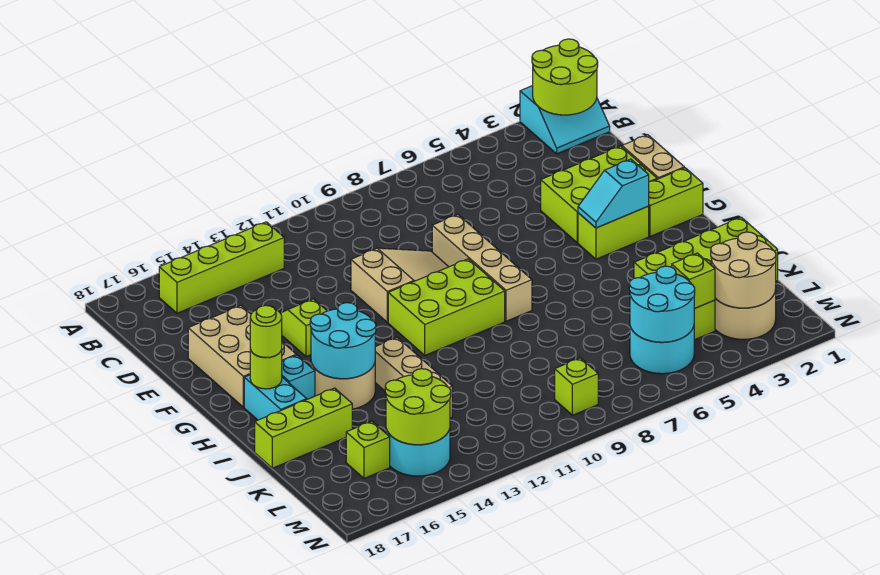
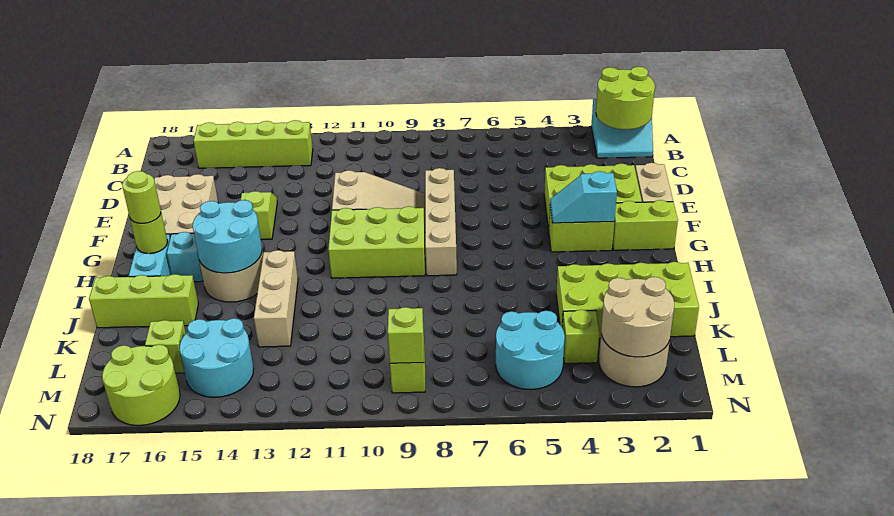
lime brick L4 level 2 -> lime brick M9 level 2
cyan round brick L5:M6 level 2 -> none
lime round brick L14:M15 level 2 -> lime round brick M16:N17 level 1

